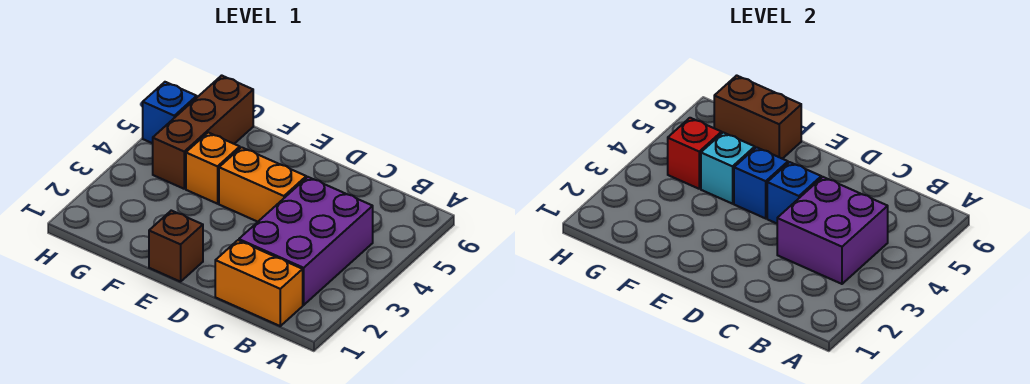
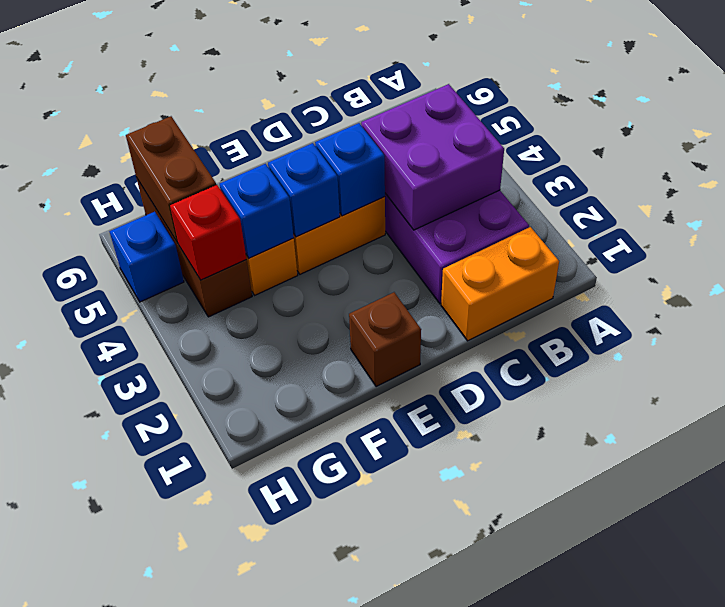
cyan brick F4 level 2 -> blue brick F4 level 2
brown brick F6:G6 level 2 -> brown brick G5:G6 level 2

